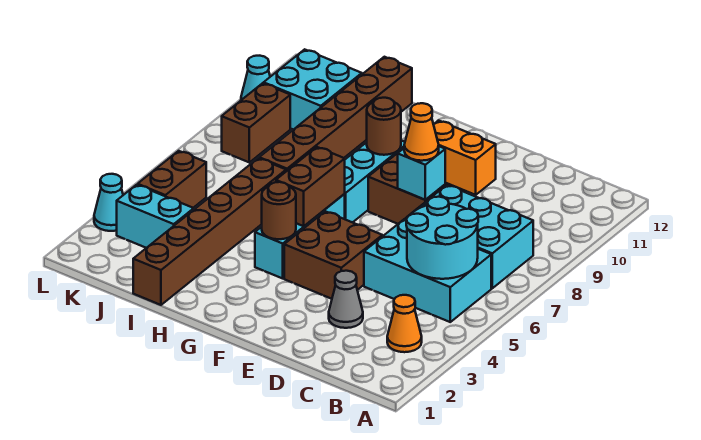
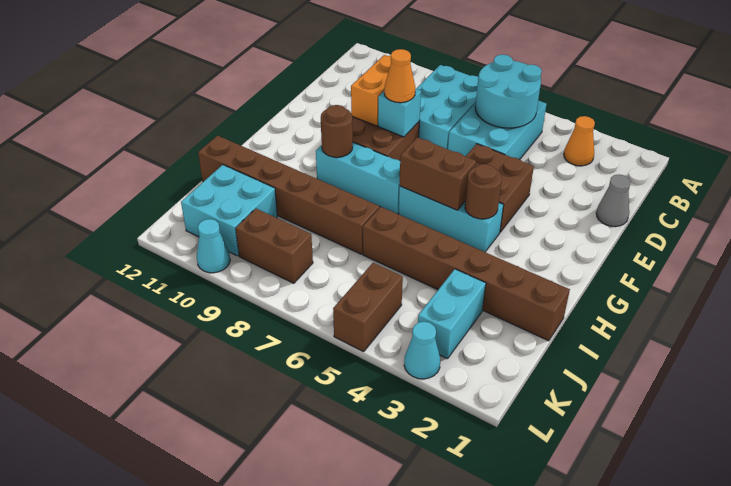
grey cone D3 level 1 -> grey cone D1 level 1
brown brick K4:K5 level 1 -> brown brick K5:L5 level 1

